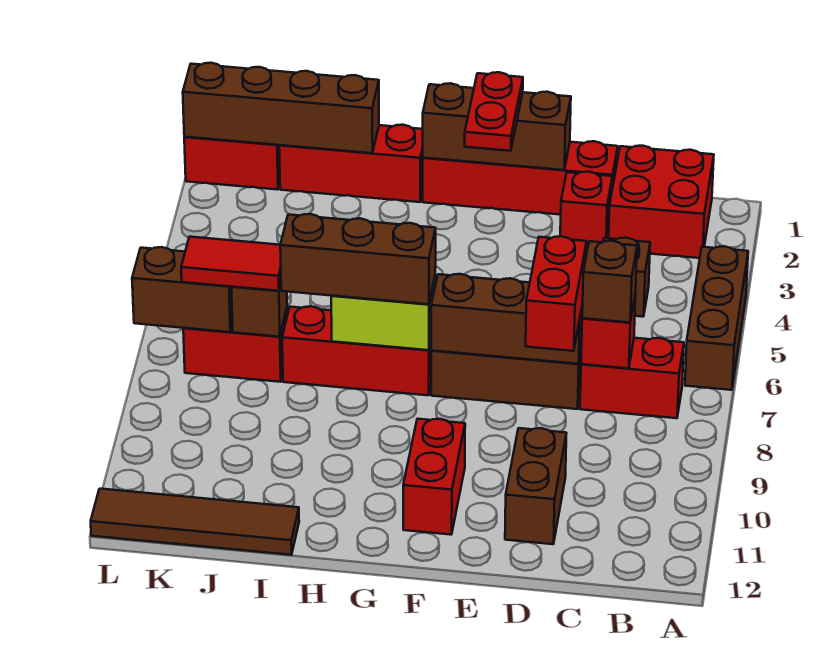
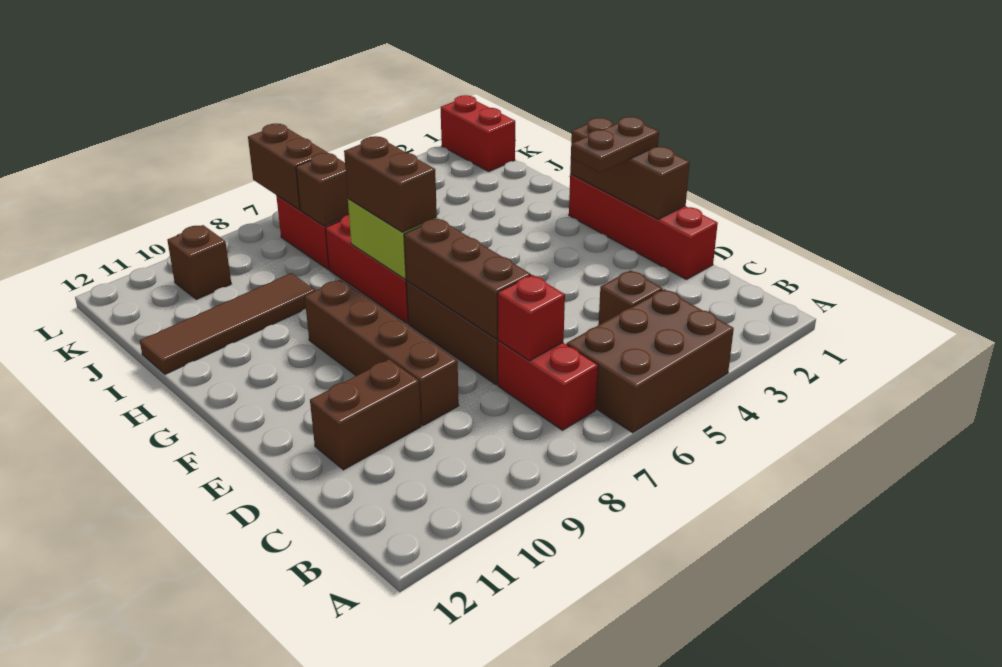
brown brick A4:A6 level 1 -> brown brick A4:B6 level 1
red brick B1:C2 level 1 -> none
brown brick C7 level 3 -> brown brick K10 level 1
red brick D2 level 1 -> none
red brick D7:D8 level 3 -> none
red plate F1:F2 level 3 -> brown plate F1:F2 level 3
red brick F10:F11 level 1 -> none
brown brick G7:I7 level 3 -> brown brick G7:H7 level 3
red brick H1:J1 level 1 -> none
brown brick I1:L1 level 2 -> brown brick D9:G9 level 1
brown tile I12:L12 level 1 -> brown tile I9:I12 level 1
red tile J7:K7 level 3 -> none

